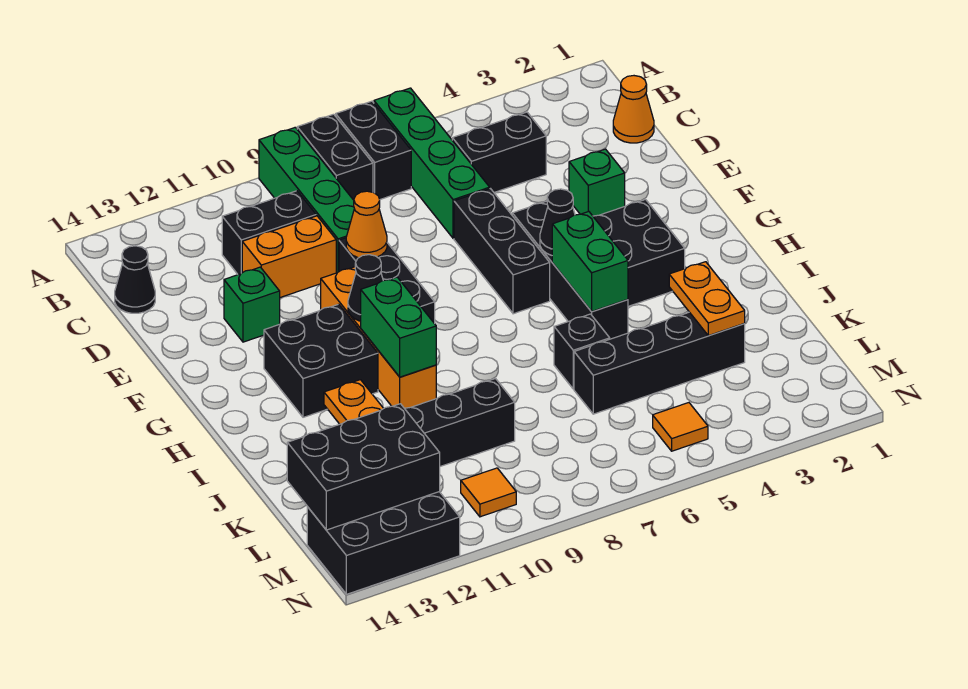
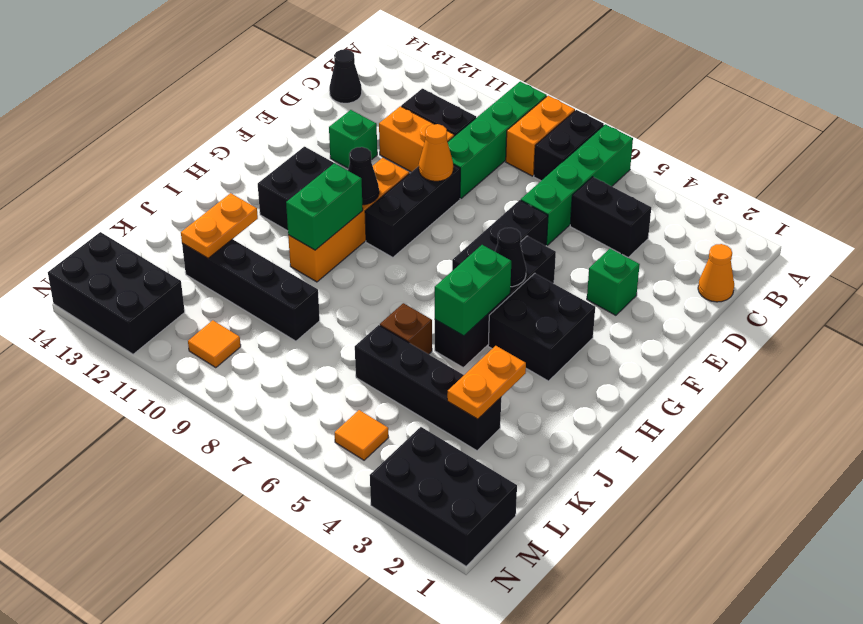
black brick A8:B8 level 1 -> orange brick A8:B8 level 1
black brick J6 level 1 -> brown brick J6 level 1
black brick L12:M14 level 2 -> black brick M1:N3 level 1

